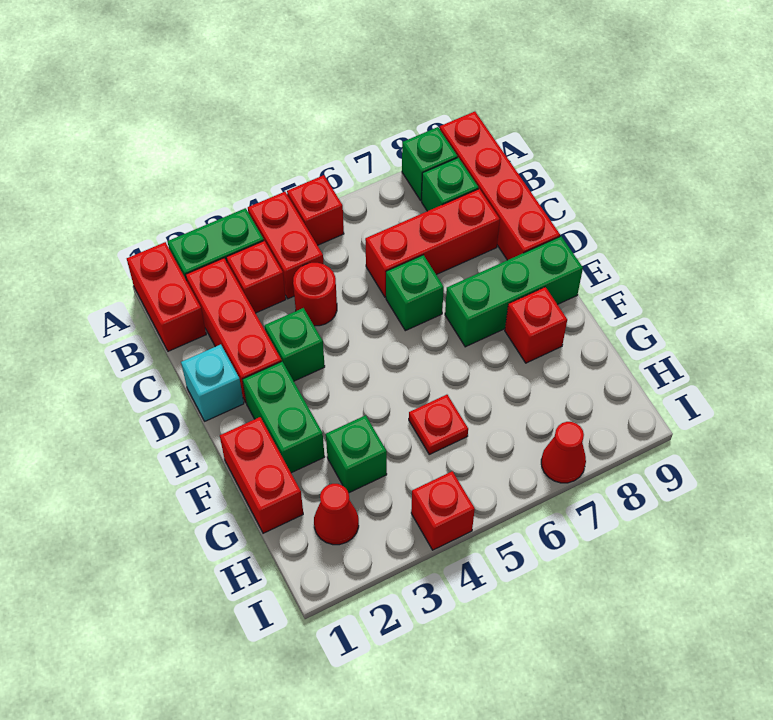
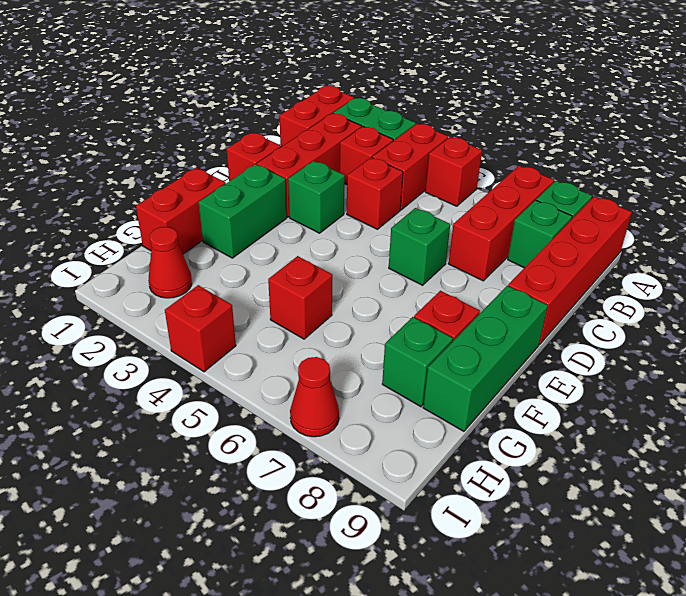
red round brick C4 level 1 -> red brick C4 level 1
red brick C6:C8 level 1 -> red brick A7:C7 level 1
cyan brick D1 level 1 -> red brick D1 level 1
green brick E7:E9 level 1 -> green brick E9:G9 level 1
green brick G3 level 1 -> green brick G8 level 1
red plate G5 level 1 -> red brick G5 level 1

